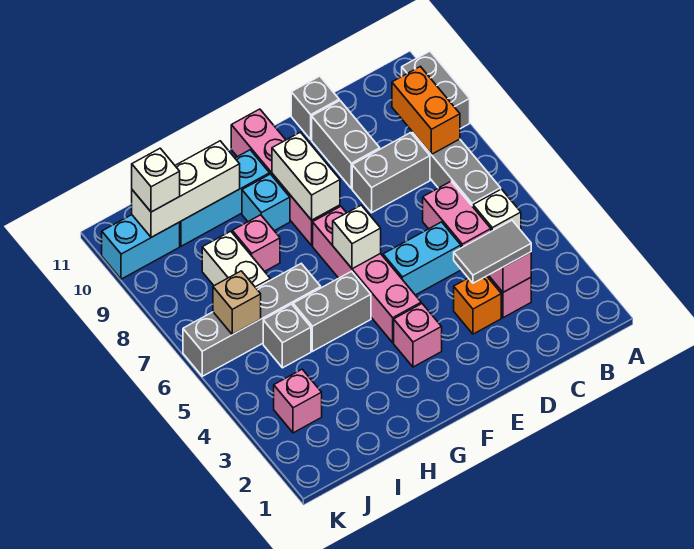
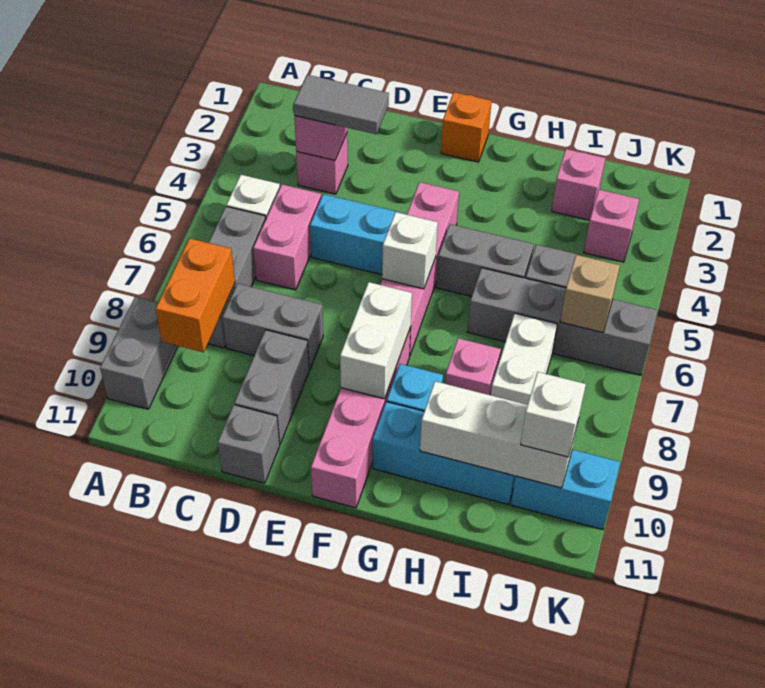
orange brick D3 level 1 -> orange brick F1 level 1
pink brick F3 level 1 -> pink brick I2 level 1

